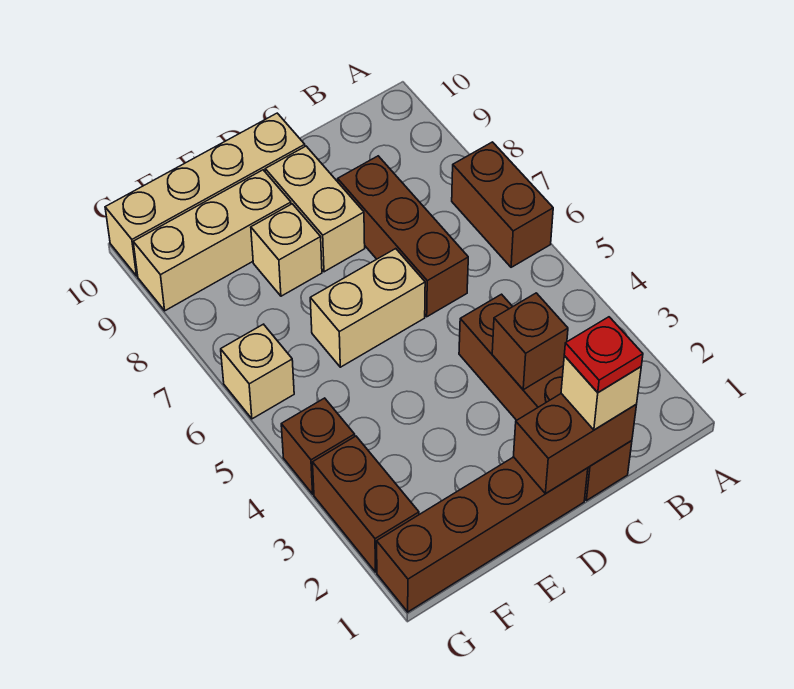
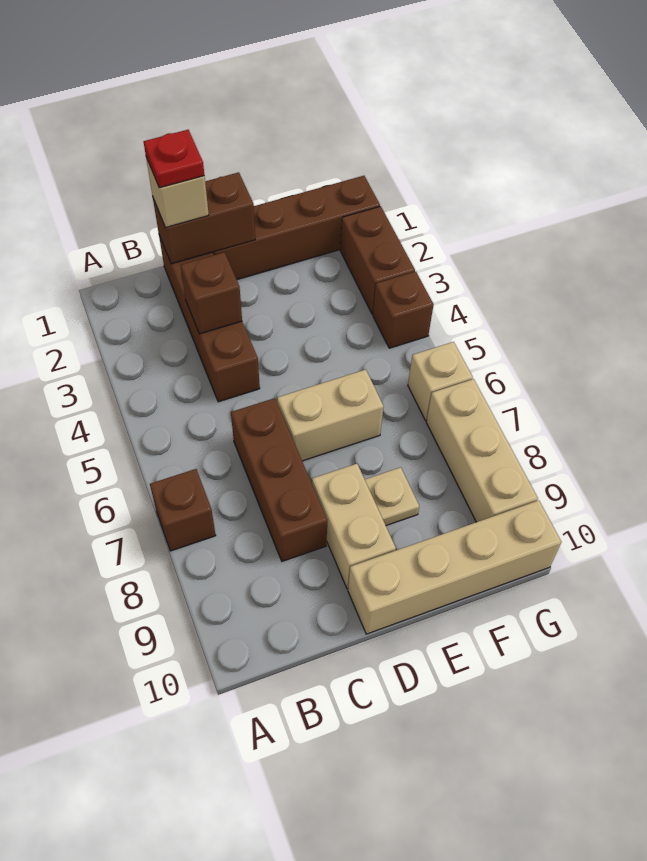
brown brick A6:A7 level 1 -> brown brick A7 level 1
tan brick E8 level 1 -> tan plate E8 level 1
tan brick E9:G9 level 1 -> tan brick G7:G9 level 1

